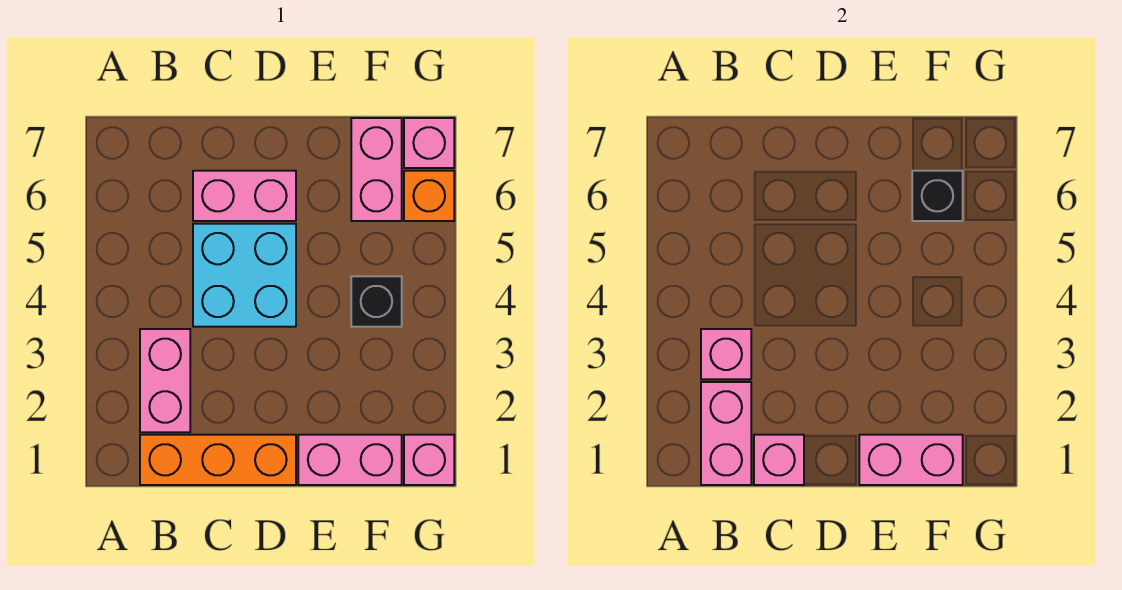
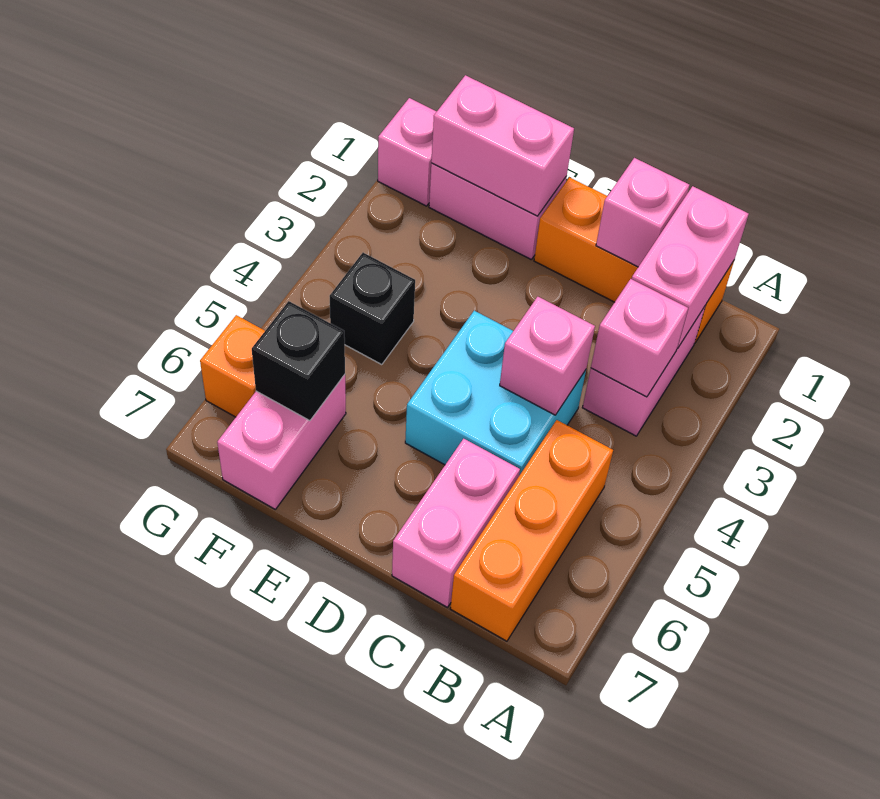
none -> orange brick B5:B7 level 1
pink brick C6:D6 level 1 -> pink brick C6:C7 level 1
pink brick G7 level 1 -> pink brick C4 level 2

